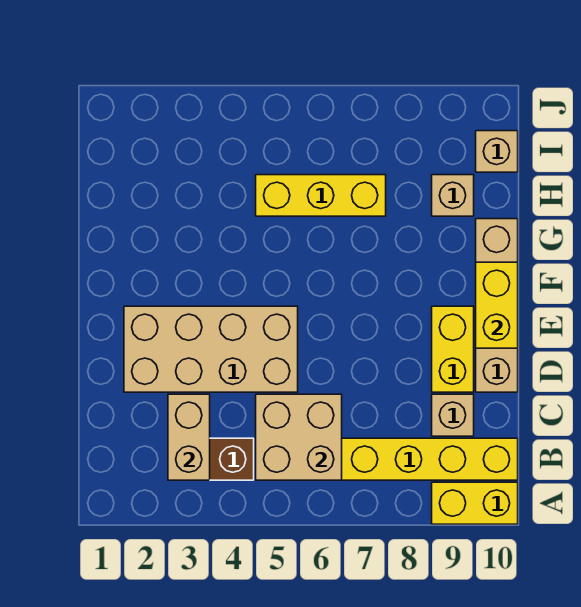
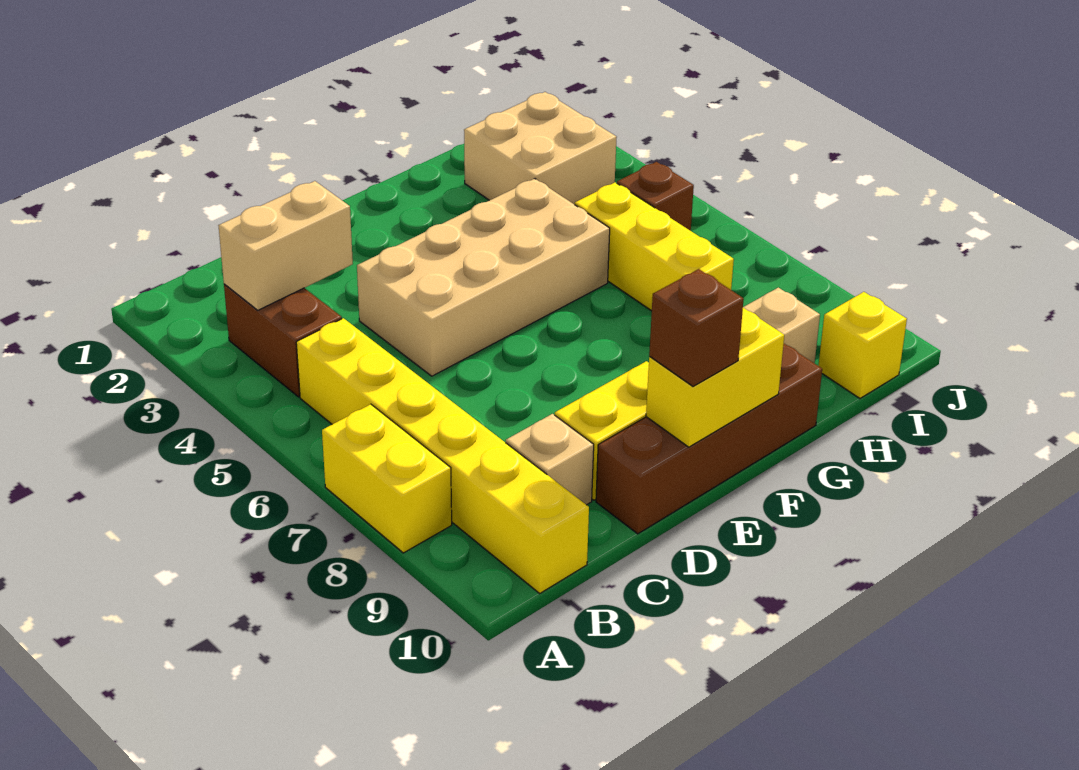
yellow brick A9:A10 level 1 -> yellow brick A7:A8 level 1
tan brick B5:C6 level 2 -> tan brick H2:I3 level 1
tan brick D2:E5 level 1 -> tan brick D4:G5 level 1
tan brick D10:G10 level 1 -> brown brick D10:G10 level 1
none -> brown brick E10 level 3
none -> brown brick I5 level 1
tan brick I10 level 1 -> yellow brick I10 level 1

